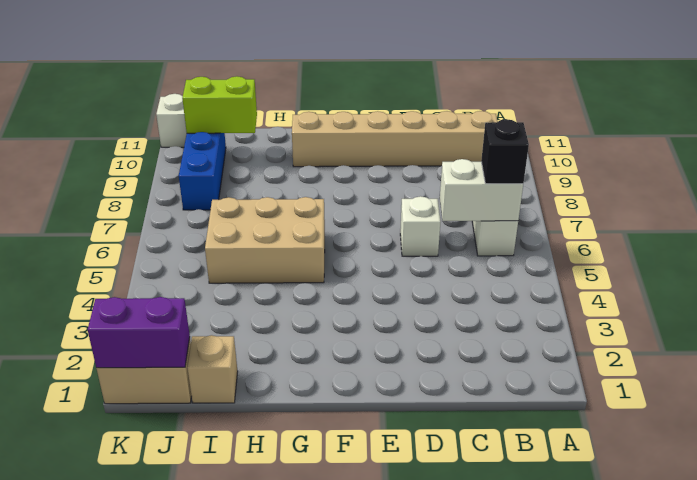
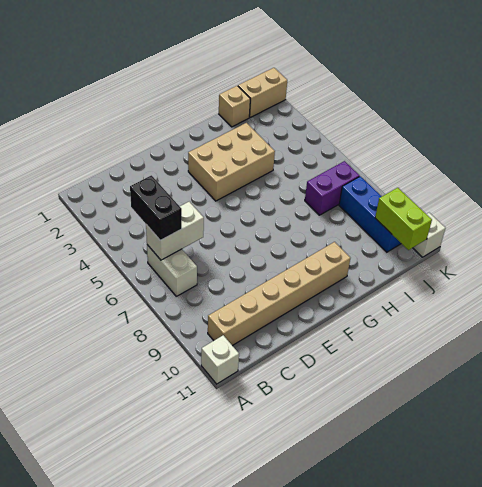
black brick B6 level 3 -> black brick B5:B6 level 3
white brick D6 level 1 -> white brick A11 level 1
tan brick G5:I6 level 1 -> tan brick F3:H4 level 1
lime brick I10:J10 level 2 -> lime brick J10:J11 level 2
purple brick J1:K1 level 2 -> purple brick I7:J7 level 1

